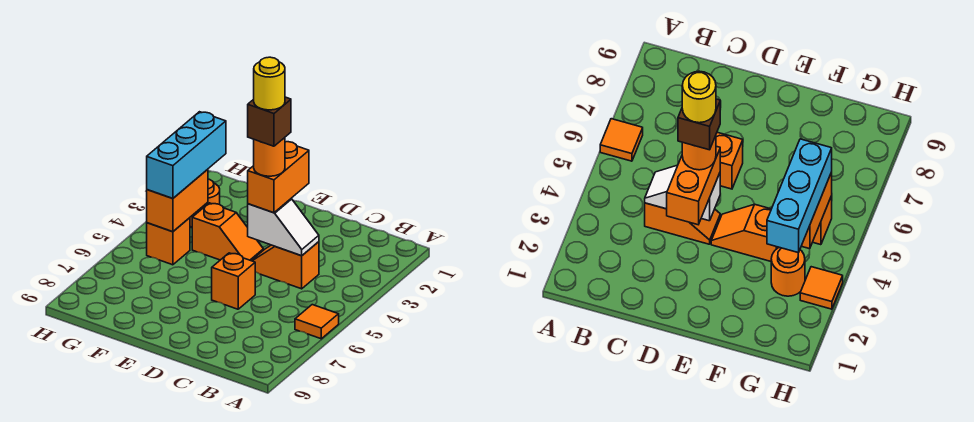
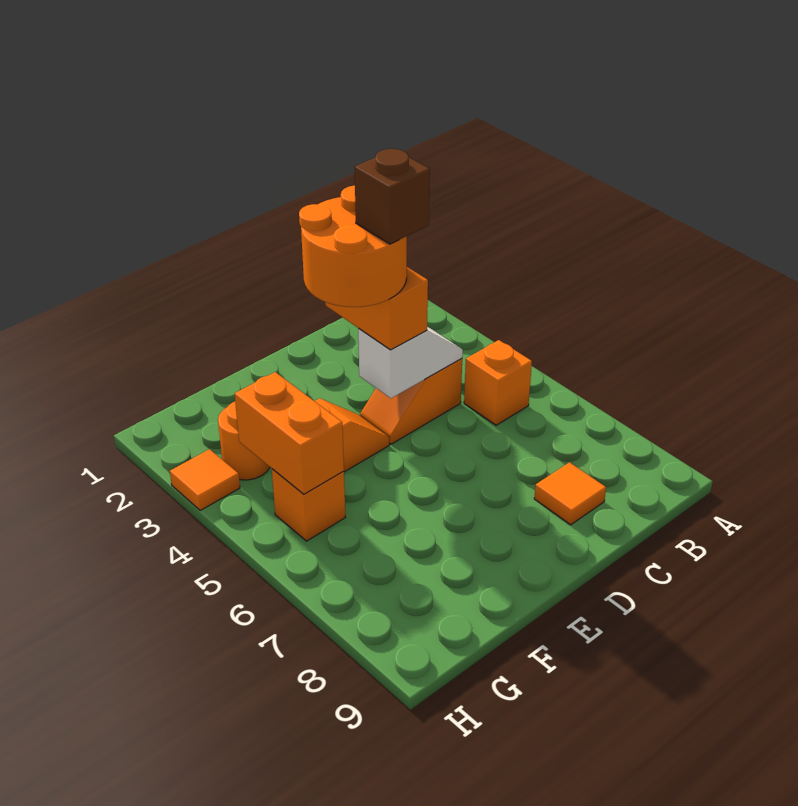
orange tile A6 level 1 -> orange tile C8 level 1
orange round brick D4 level 4 -> orange round brick D3:E4 level 4
yellow round brick D4 level 6 -> none
orange brick D6 level 1 -> orange brick B5 level 1
cyan brick G3:G5 level 3 -> none

